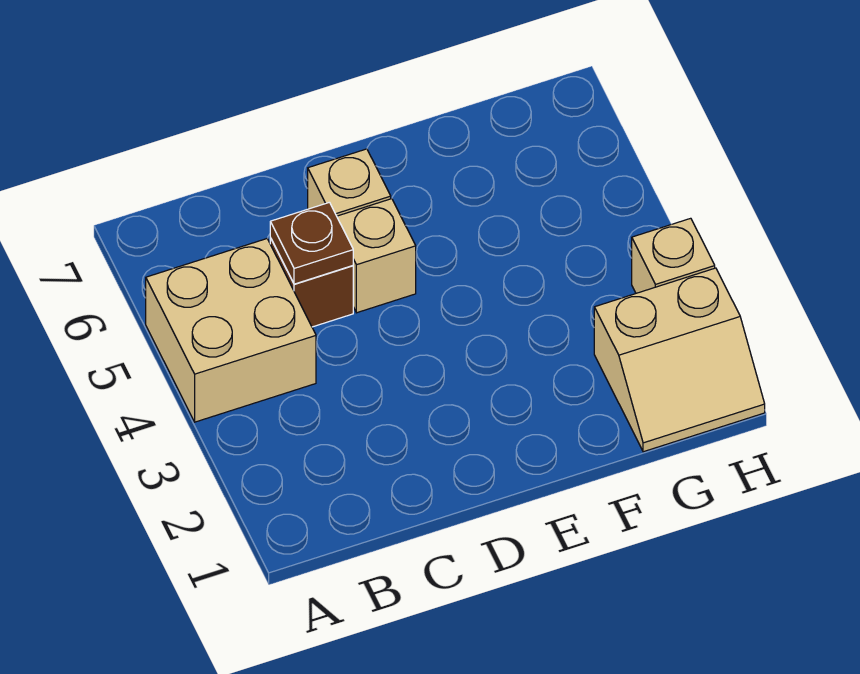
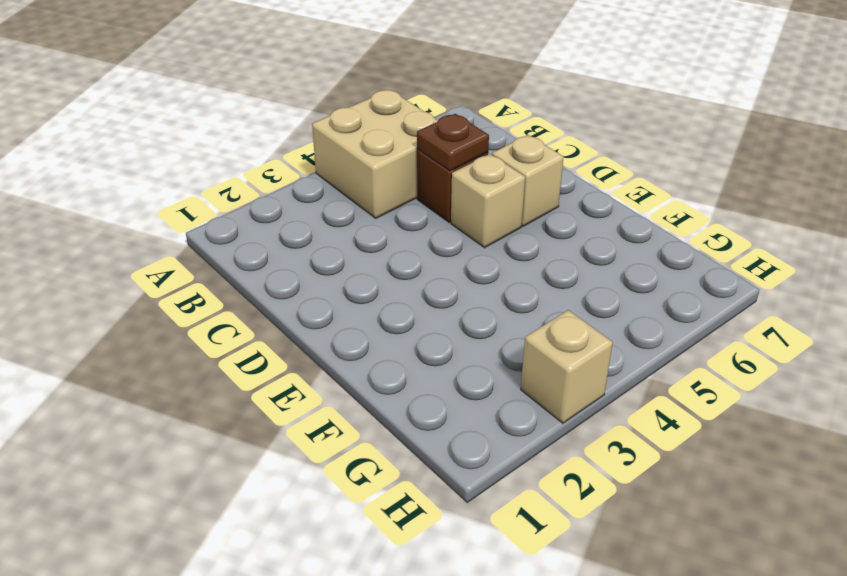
tan slope G1:H2 level 1 top 2 -> none

